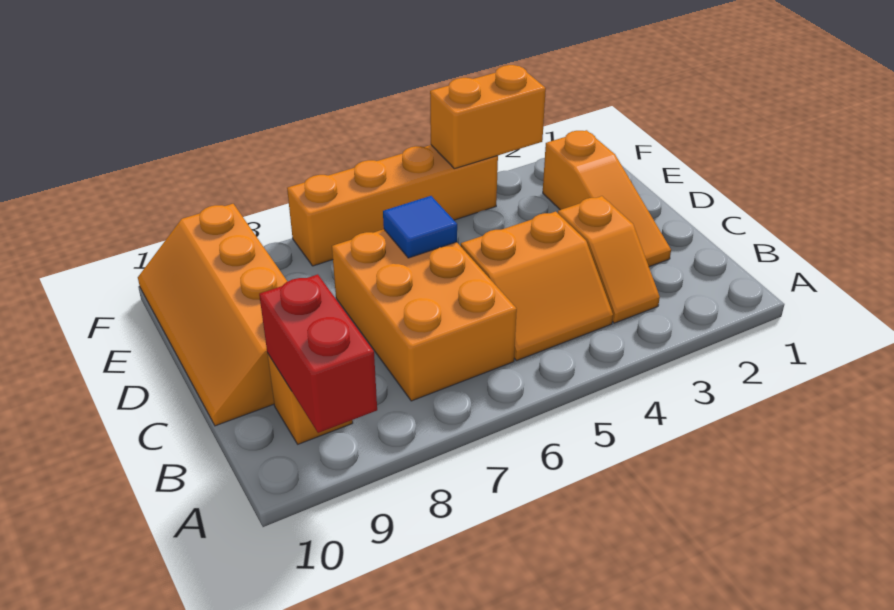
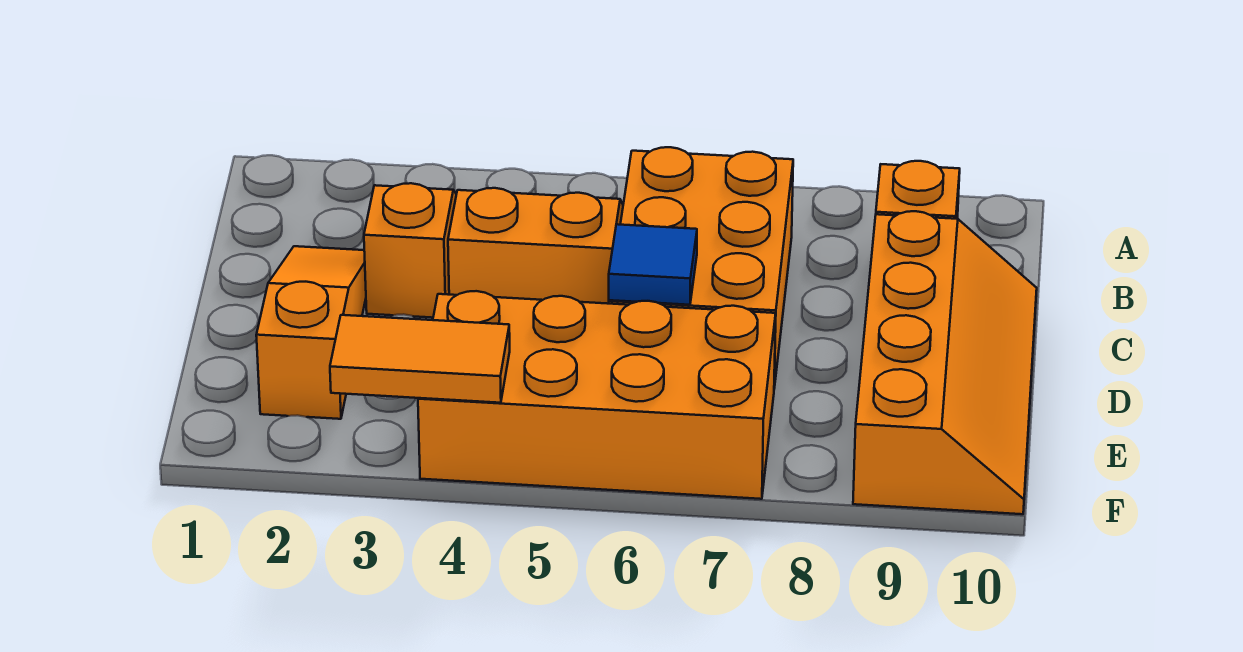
red brick A9:B9 level 2 -> none
orange brick F3:F4 level 2 -> orange tile F3:F4 level 2
orange brick F4:F7 level 1 -> orange brick E4:F7 level 1

